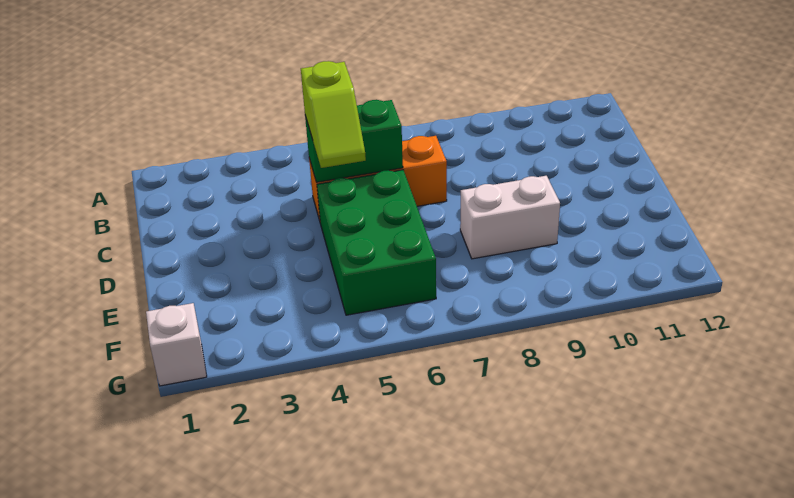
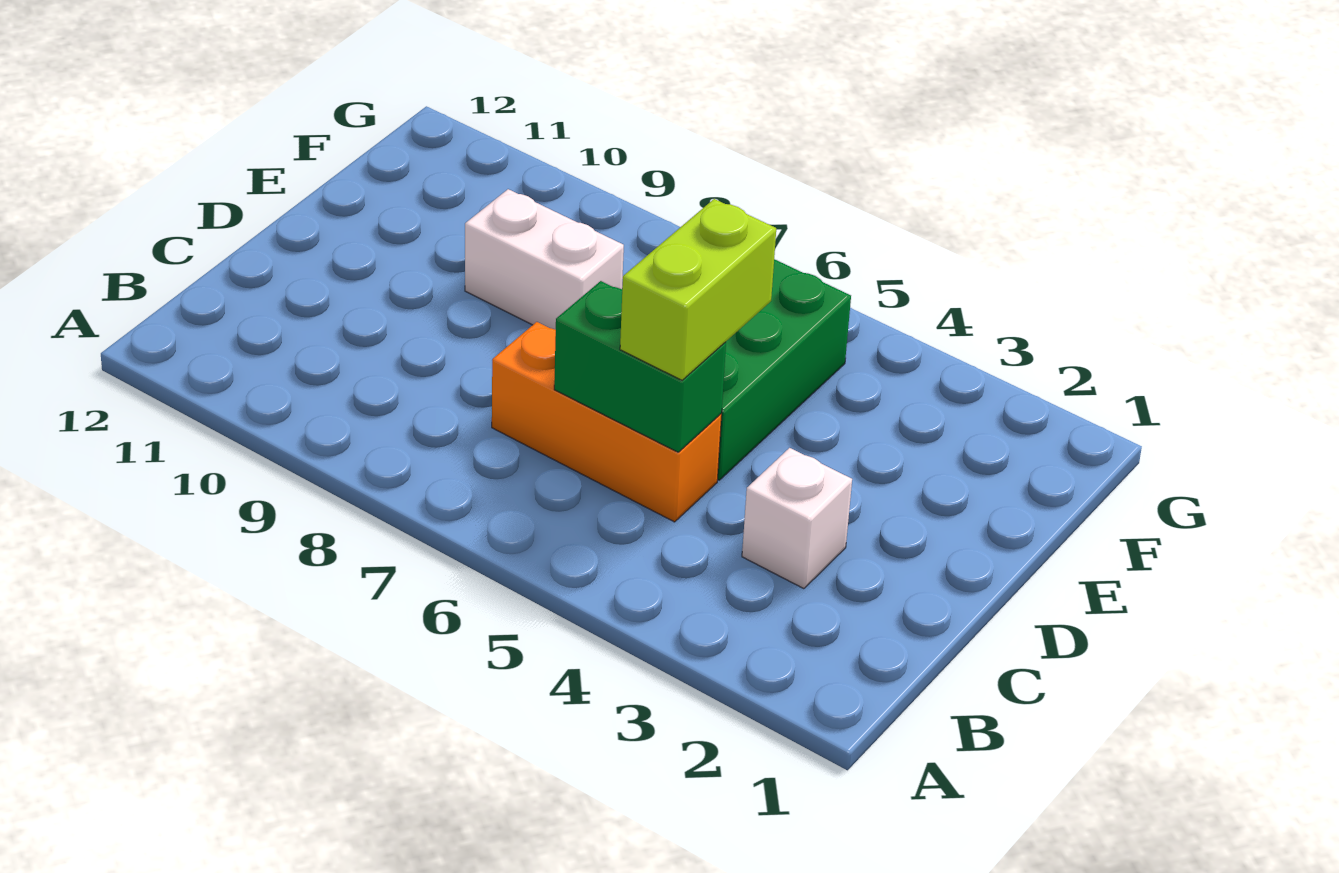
lime slope C5:D5 level 3 top C -> lime brick C5:D5 level 3
white brick G1 level 1 -> white brick C3 level 1

